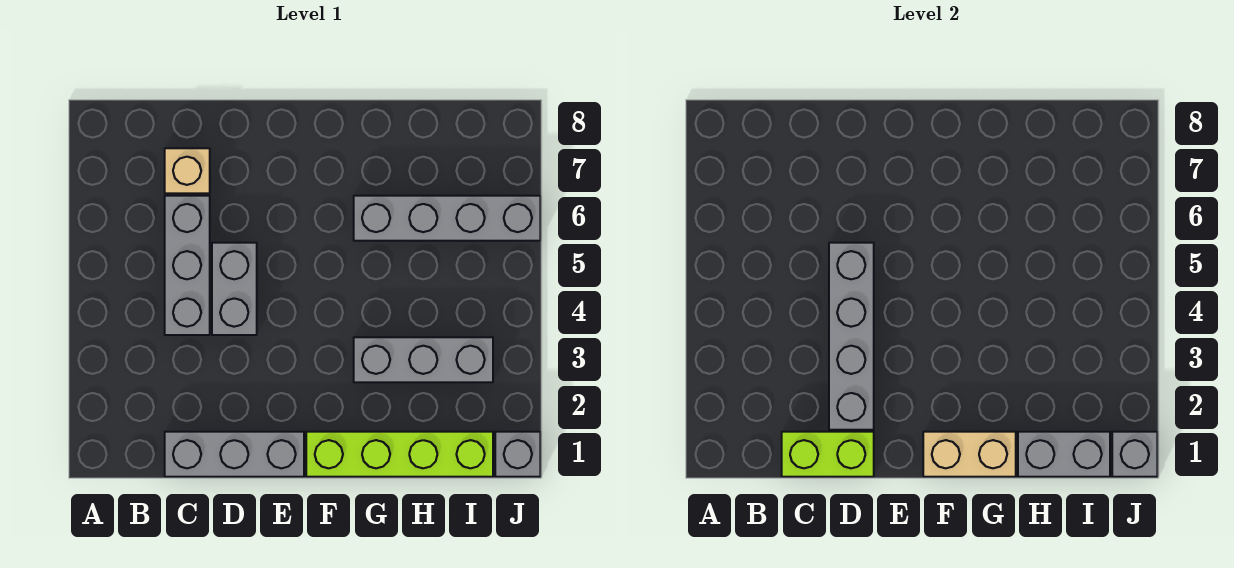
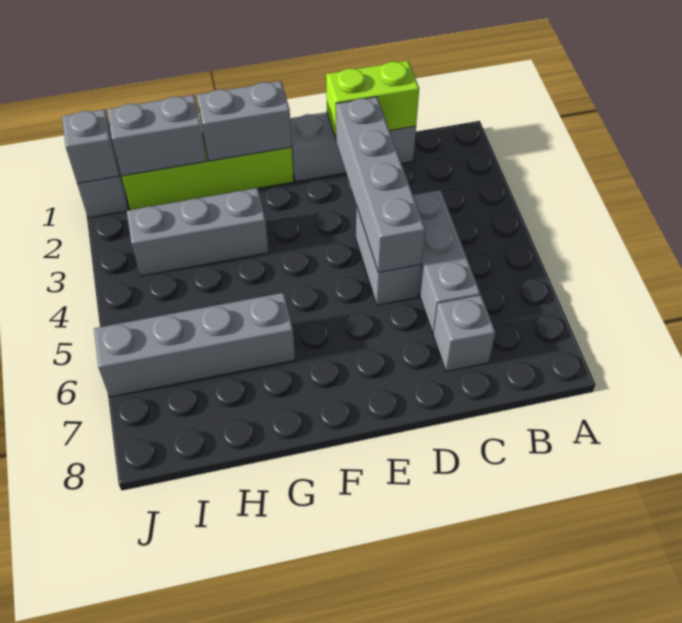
tan brick C7 level 1 -> grey brick C7 level 1
tan brick F1:G1 level 2 -> grey brick F1:G1 level 2

